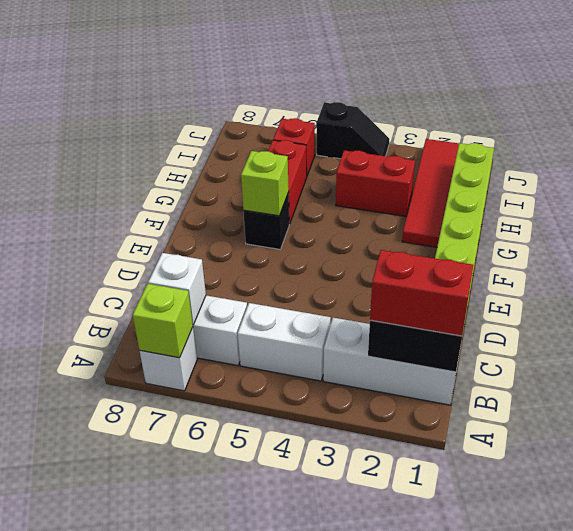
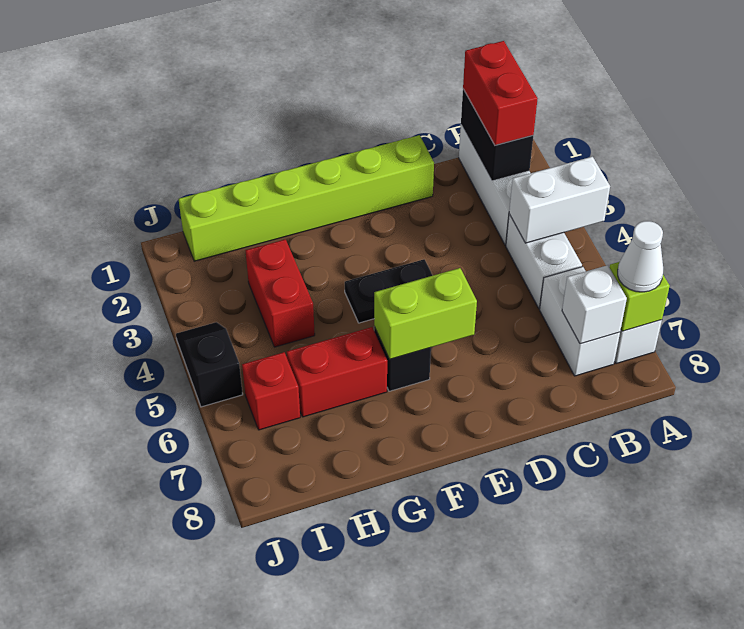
none -> white brick A4:B4 level 2
none -> white cone A7 level 3
none -> black plate E4:F4 level 1
lime brick F6 level 2 -> lime brick E6:F6 level 2
red tile G2:J2 level 1 -> none

